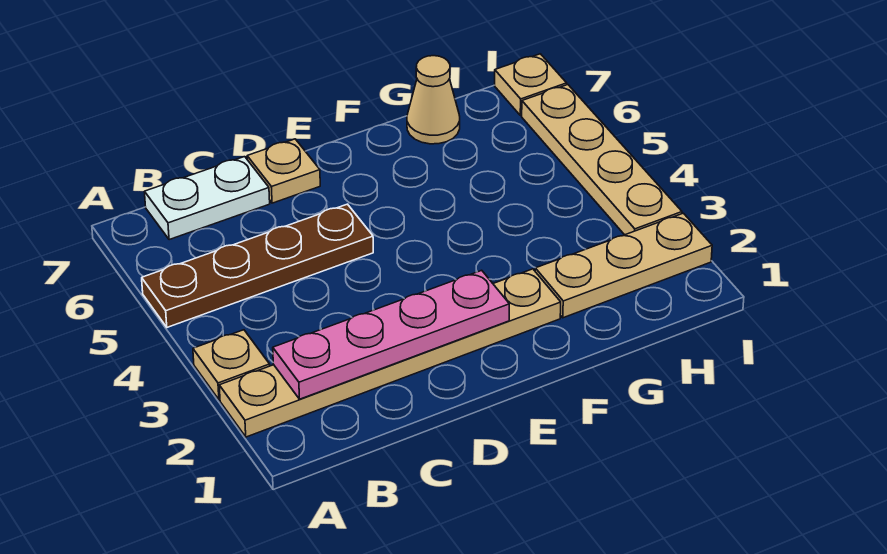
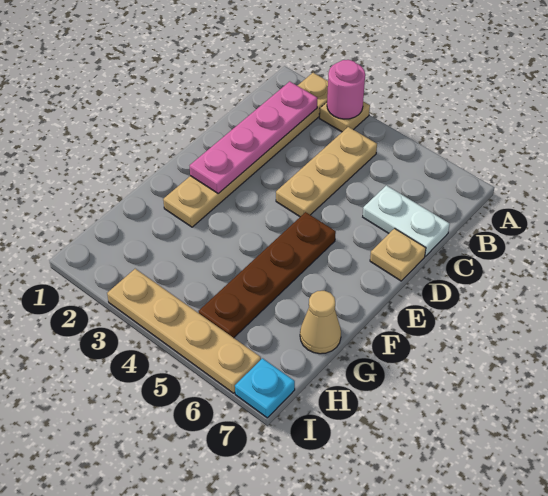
none -> pink round brick A3 level 2
brown plate A5:D5 level 1 -> brown plate E5:H5 level 1
white plate B7:C7 level 1 -> white plate C6:C7 level 1
tan plate G2:I2 level 1 -> tan plate B4:D4 level 1
tan plate I7 level 1 -> cyan plate I7 level 1

